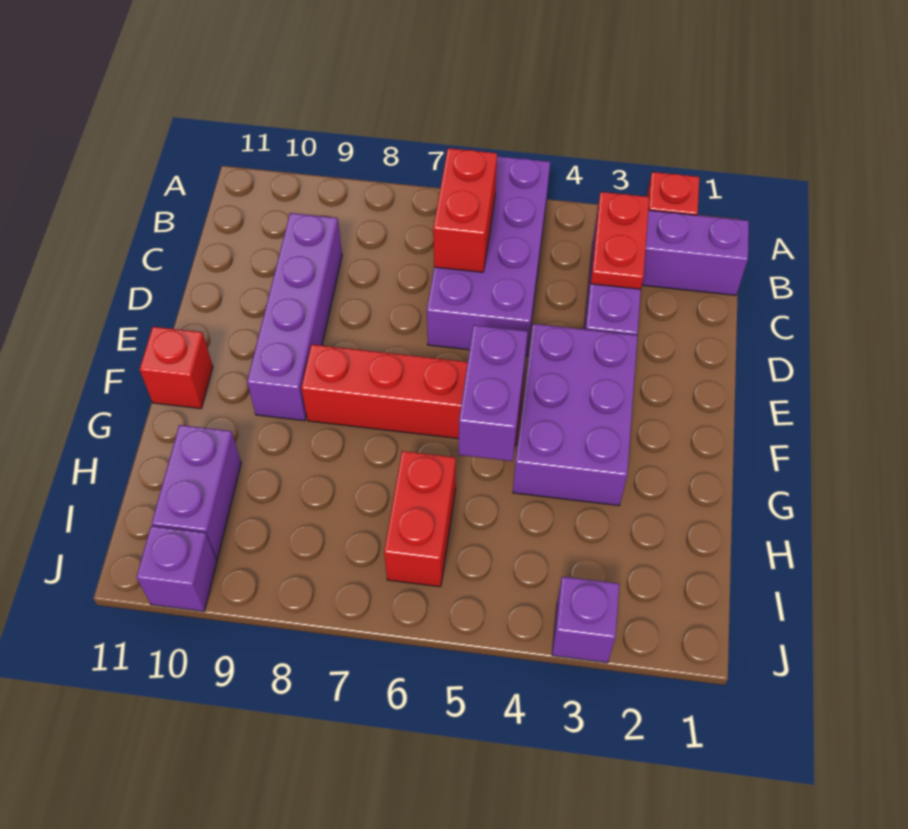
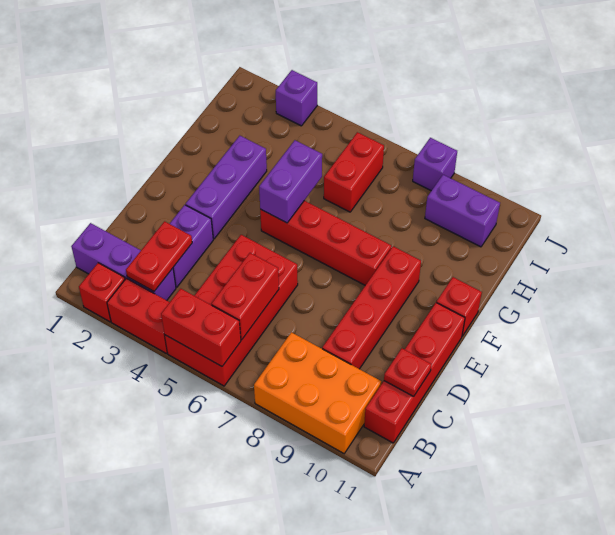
none -> red brick A3:A4 level 1
purple brick A5:D6 level 1 -> red brick A5:D6 level 1
none -> red brick A5:A6 level 2
none -> orange brick A8:B10 level 1
none -> red brick B11:E11 level 1
purple brick C9:F9 level 1 -> red brick C9:F9 level 1
none -> red plate C11 level 2
purple brick E3:G4 level 1 -> purple brick E3:G3 level 1
purple brick H10:I10 level 1 -> purple brick I9:I10 level 1
purple brick J10 level 1 -> purple brick J8 level 1

